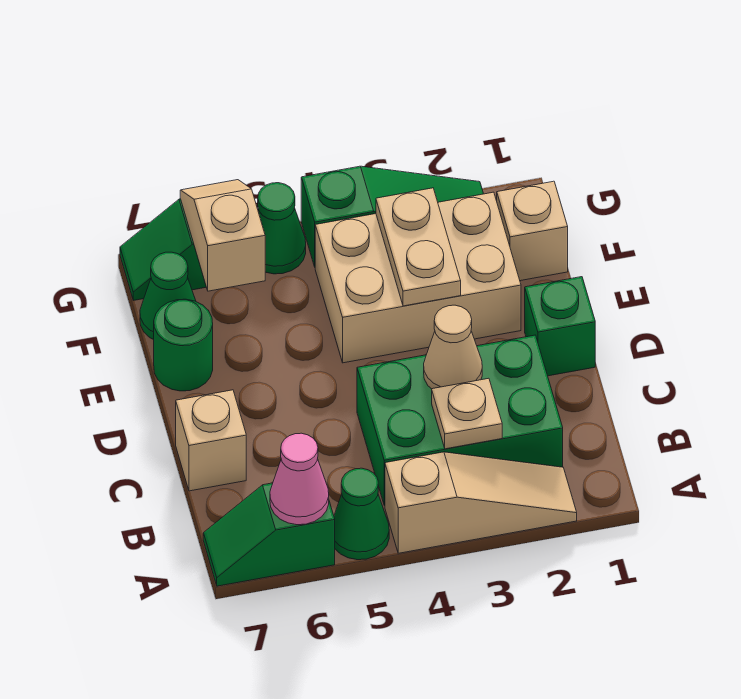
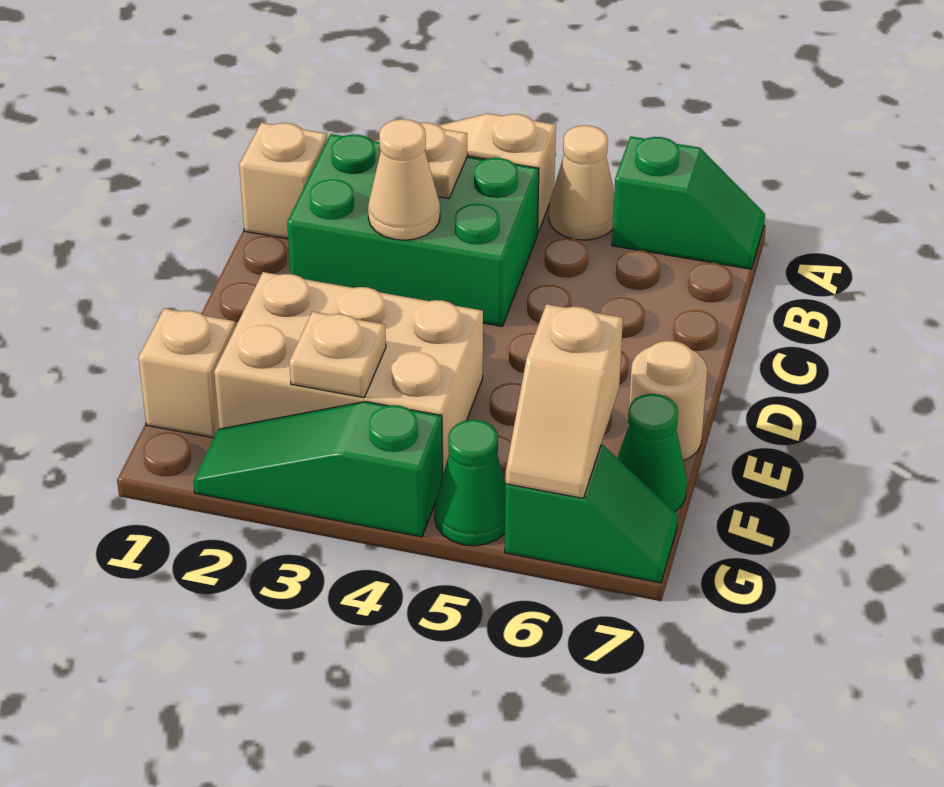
green cone A5 level 1 -> tan cone A5 level 1
pink cone A6 level 2 -> none
tan brick C7 level 1 -> tan brick B1 level 1
green brick D1 level 1 -> none
tan plate E3:F3 level 2 -> tan plate F3 level 2
green round brick E7 level 1 -> tan round brick E7 level 1

